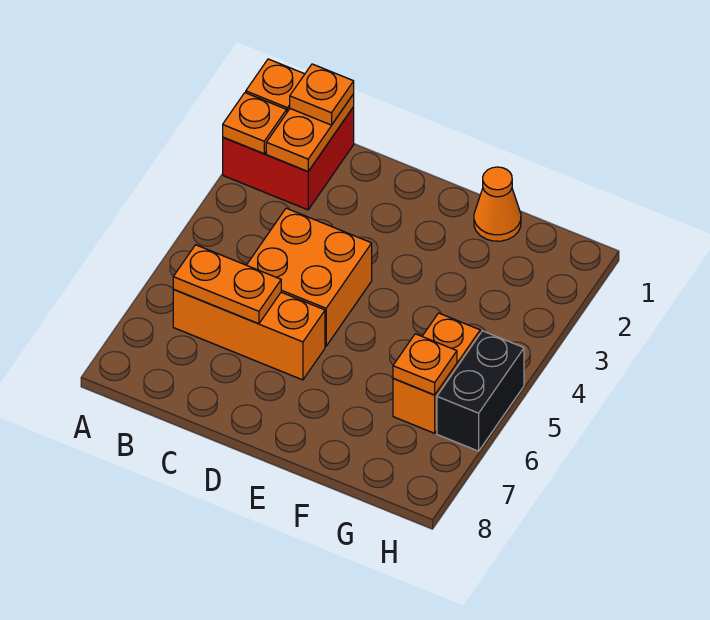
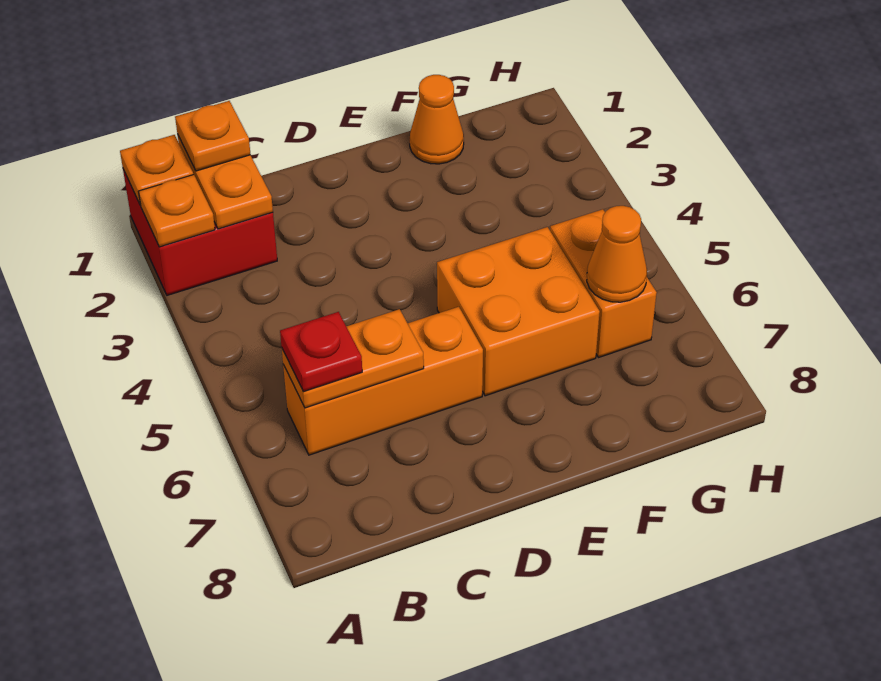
none -> red plate B6 level 3
orange brick C4:D5 level 1 -> orange brick E5:F6 level 1
orange plate G6 level 2 -> orange cone G6 level 2
black brick H5:H6 level 1 -> none

